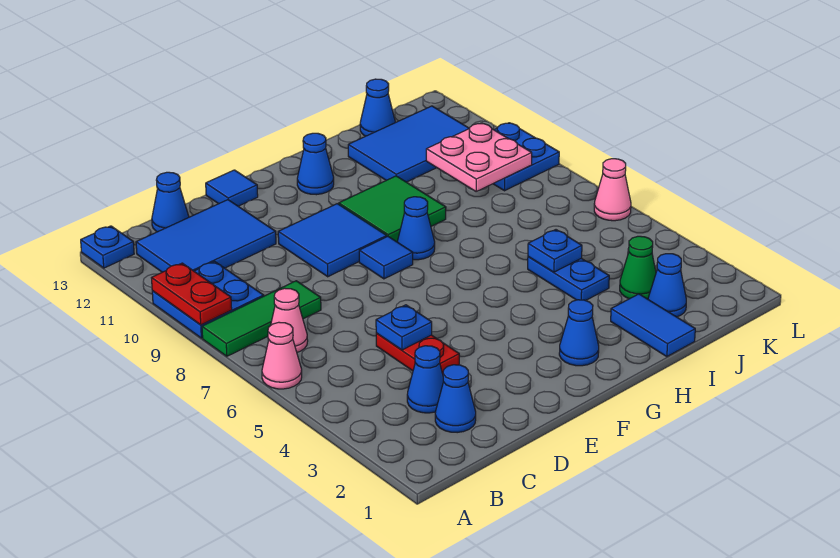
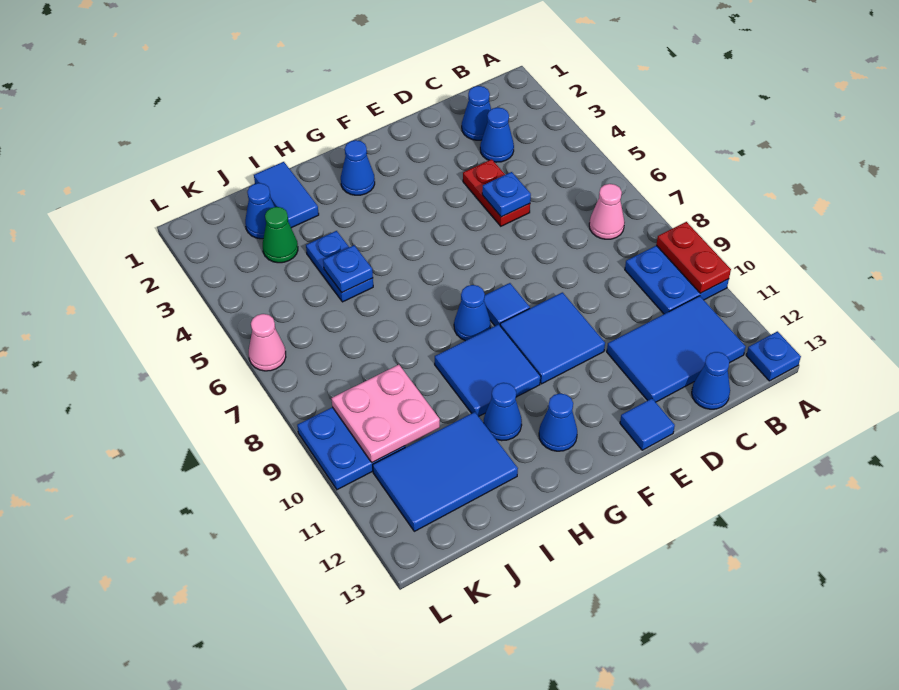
pink cone A6 level 1 -> none
green tile A8:C8 level 1 -> none
green tile G9:H10 level 1 -> blue tile G9:H10 level 1
blue cone J13 level 1 -> blue cone H11 level 1

